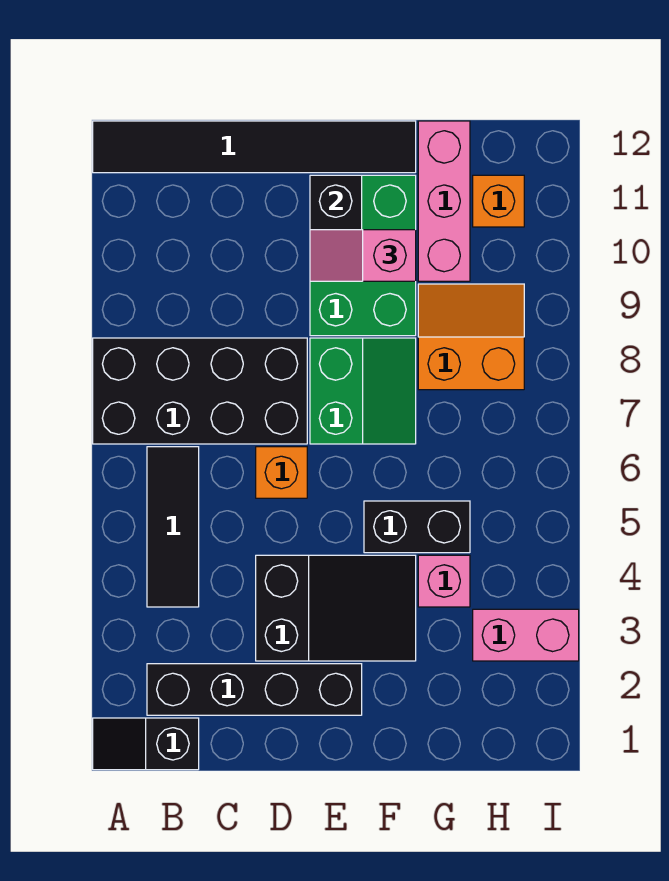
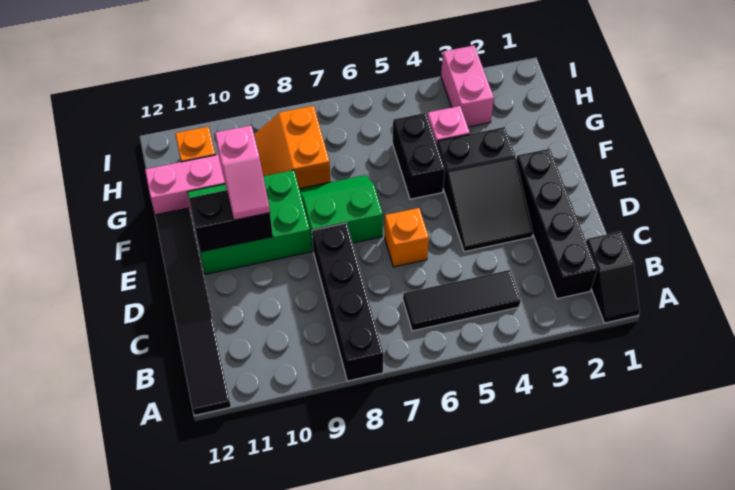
black brick A7:D8 level 1 -> black brick A8:D8 level 1
black slope D3:F4 level 1 top D -> black slope D3:F4 level 1 top F

